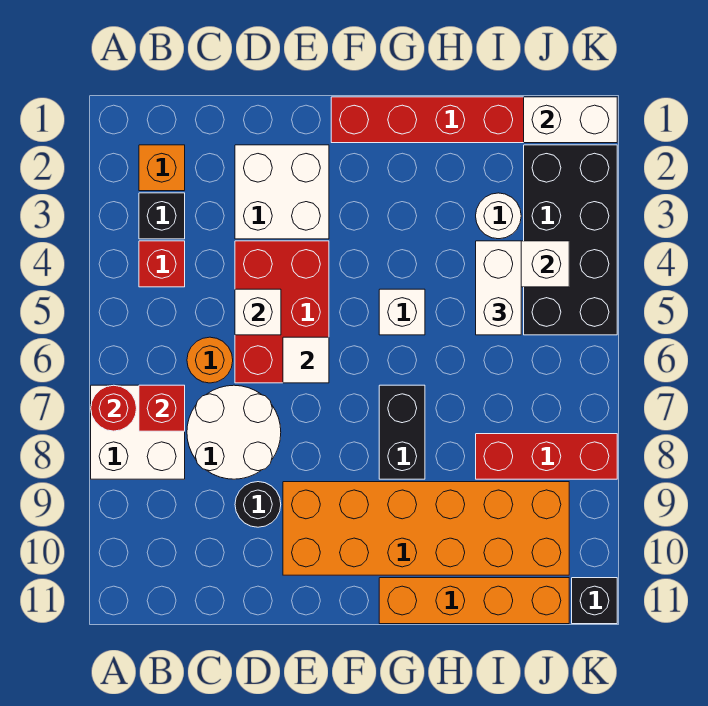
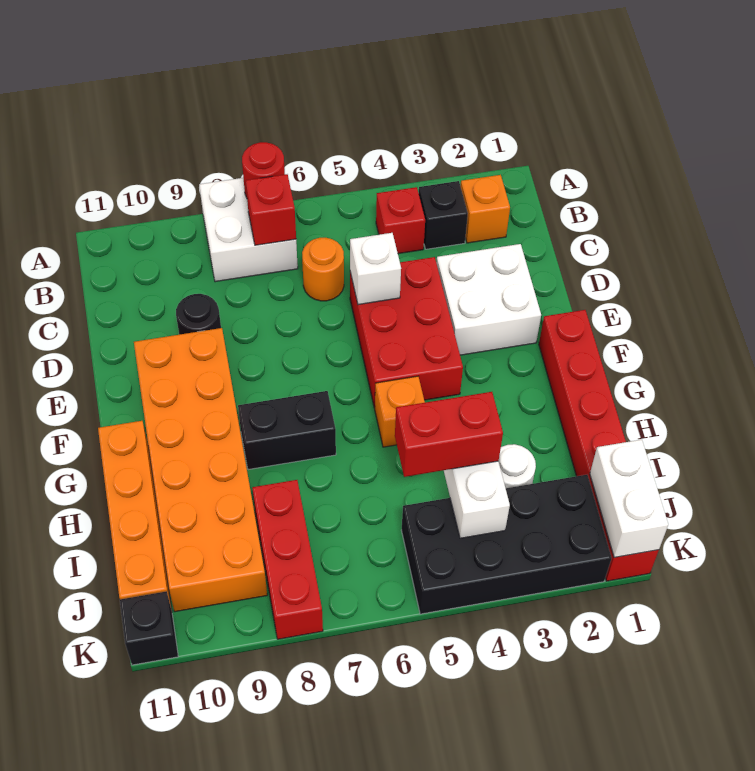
white round brick C7:D8 level 1 -> none
red brick D4:E6 level 1 -> red brick D4:F5 level 1
white tile E6 level 2 -> none
white brick G5 level 1 -> orange brick G5 level 1
white brick I4:I5 level 3 -> red brick I4:I5 level 3

